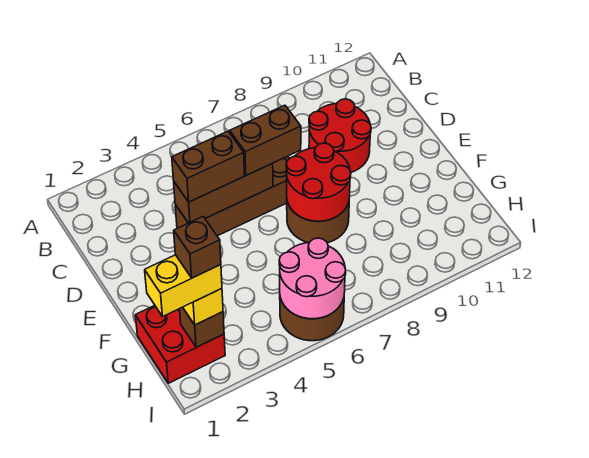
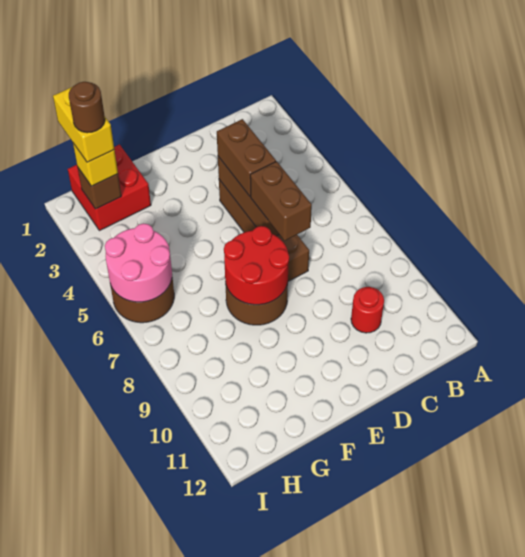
red round brick C9:D10 level 1 -> red round brick C10 level 1
brown brick H2 level 5 -> brown round brick H2 level 5

